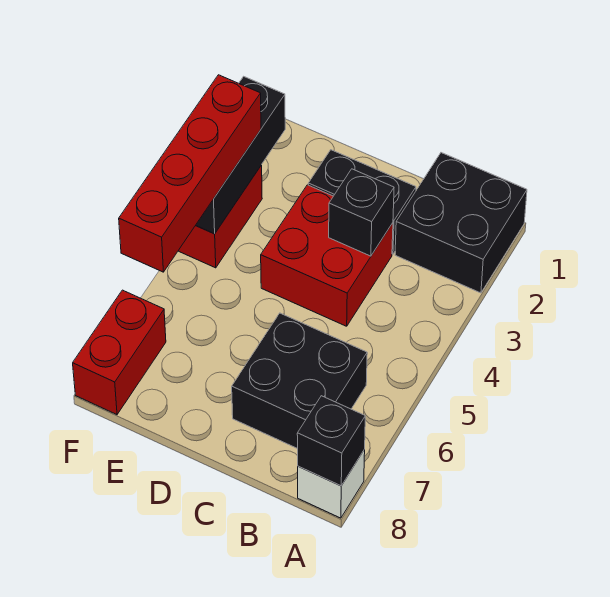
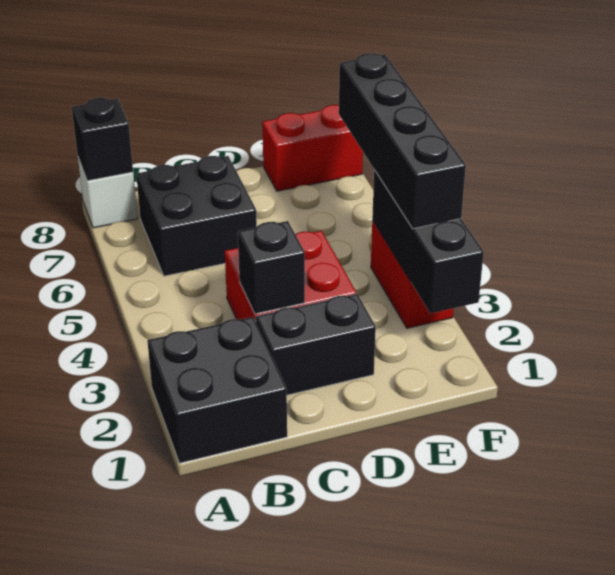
red brick F3:F6 level 3 -> black brick F3:F6 level 3
red brick F7:F8 level 1 -> red brick E8:F8 level 1

